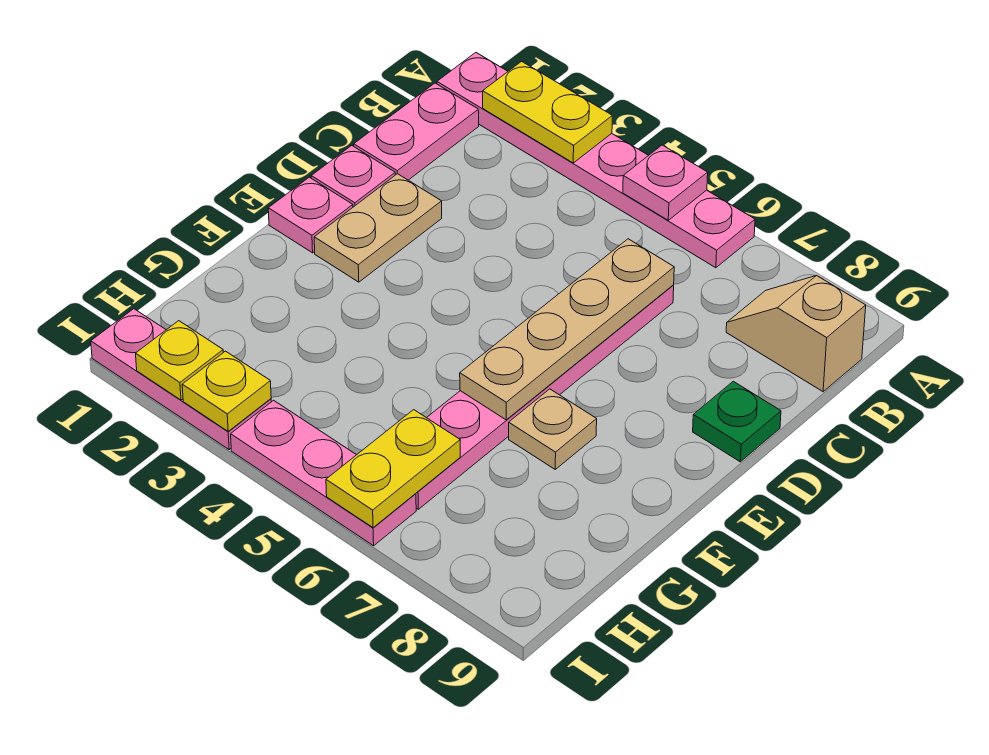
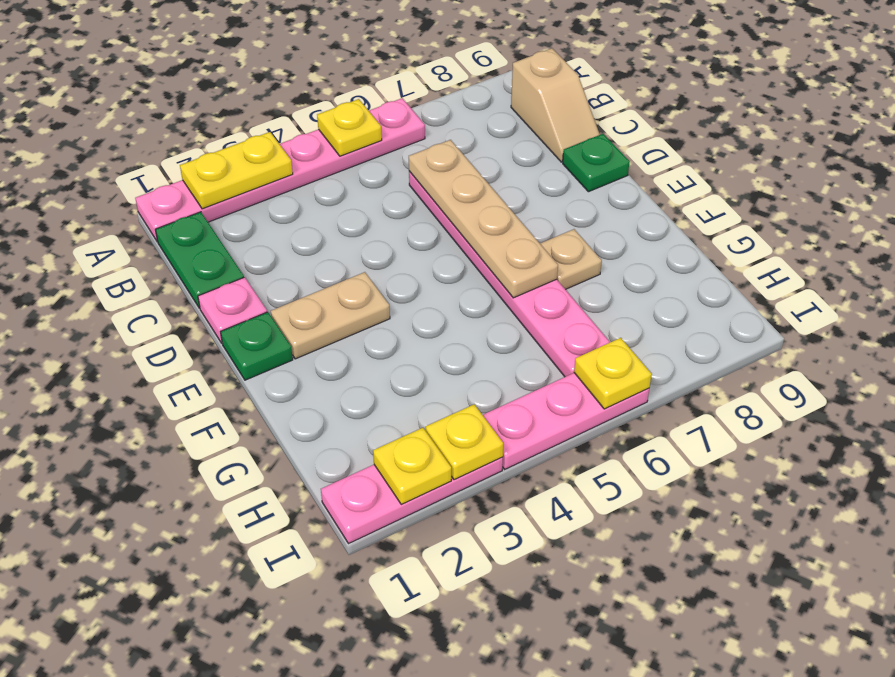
pink plate A5 level 2 -> yellow plate A5 level 2
pink plate B1:C1 level 1 -> green plate B1:C1 level 1
tan slope B8:B9 level 1 top 9 -> tan slope B9:C9 level 1 top B
tan plate D2:E2 level 1 -> tan plate E2:E3 level 1
pink plate E1 level 1 -> green plate E1 level 1
yellow plate H6:I6 level 2 -> yellow plate I6 level 2

